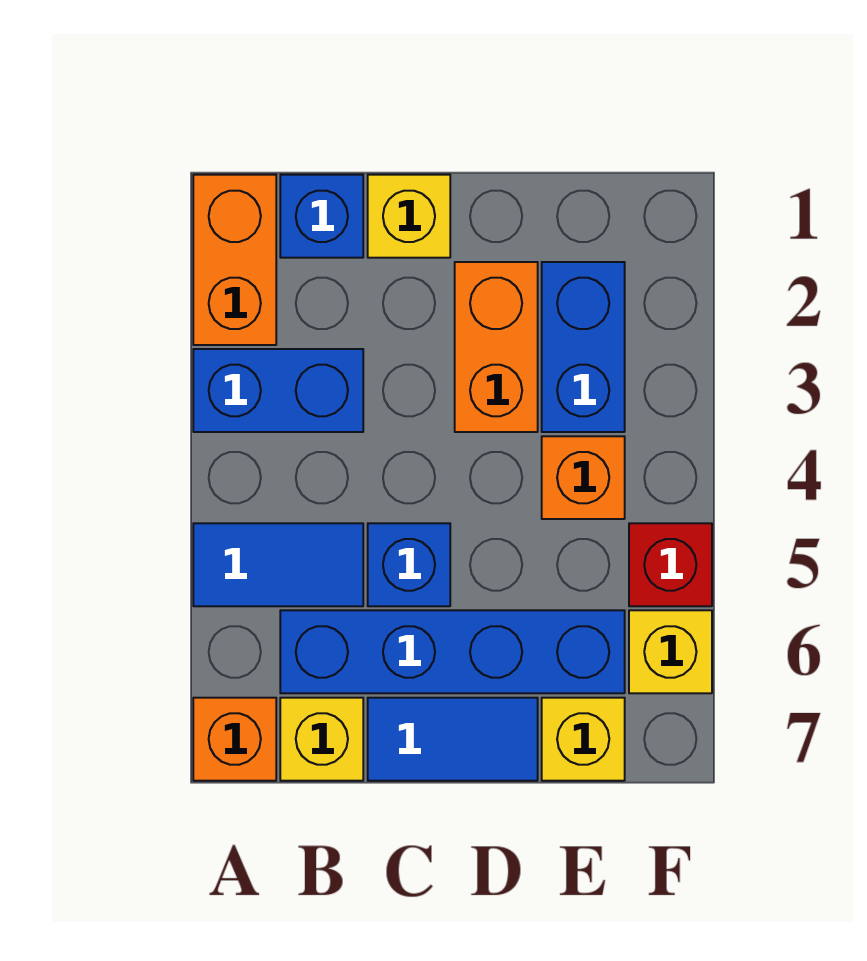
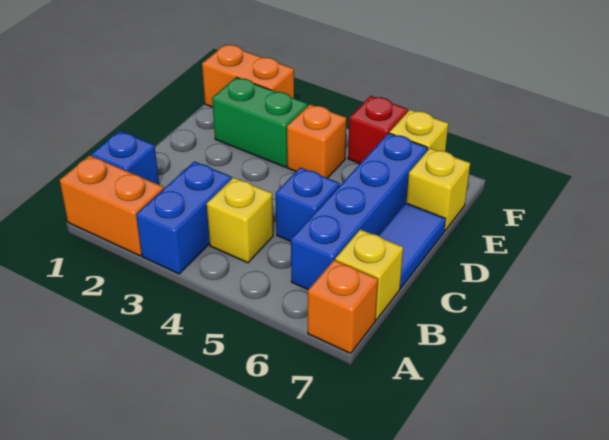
blue tile A5:B5 level 1 -> none
yellow brick C1 level 1 -> yellow brick B4 level 1
orange brick D2:D3 level 1 -> orange brick F1:F2 level 1
blue brick E2:E3 level 1 -> green brick E2:E3 level 1

